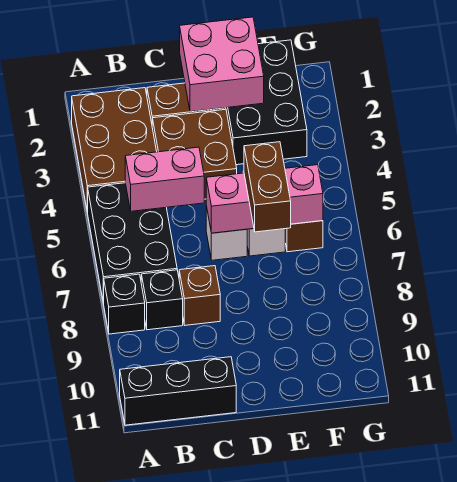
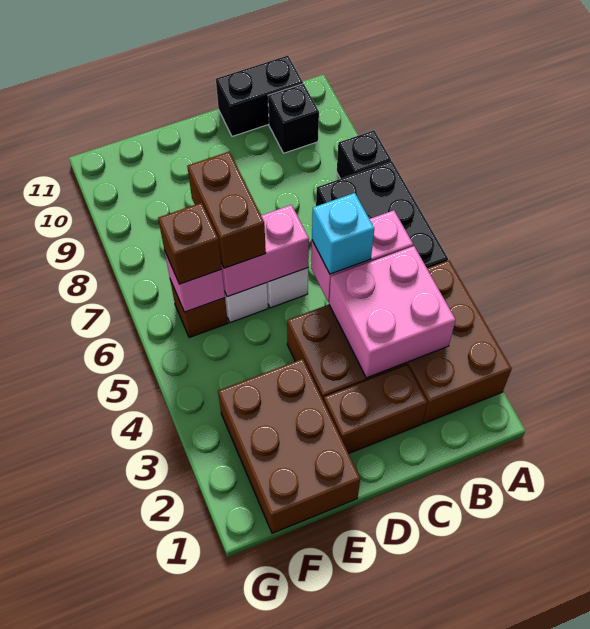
black brick A11:C11 level 1 -> black brick B11:C11 level 1
black brick B8 level 1 -> black brick B10 level 1
none -> cyan brick C5 level 3
brown brick C8 level 1 -> brown brick F6 level 3
pink brick D1:E2 level 2 -> pink brick B3:C4 level 2
black brick E1:F3 level 1 -> brown brick E1:F3 level 1

